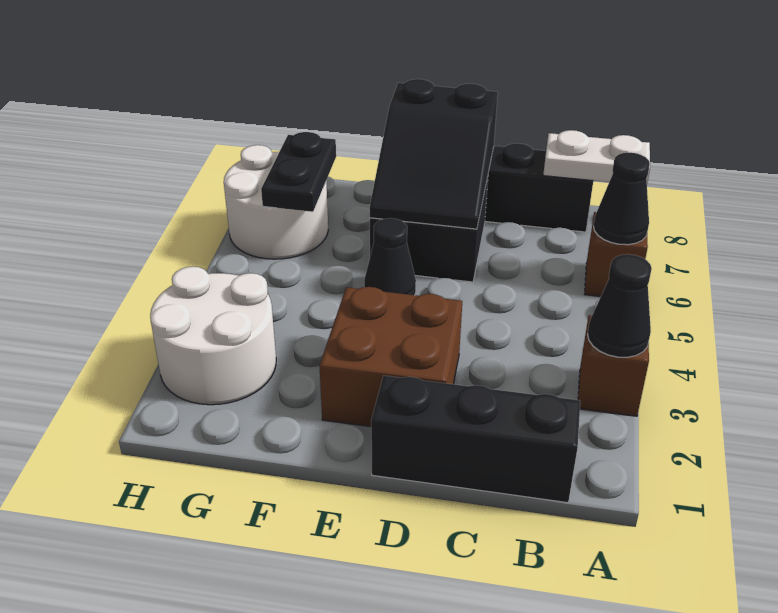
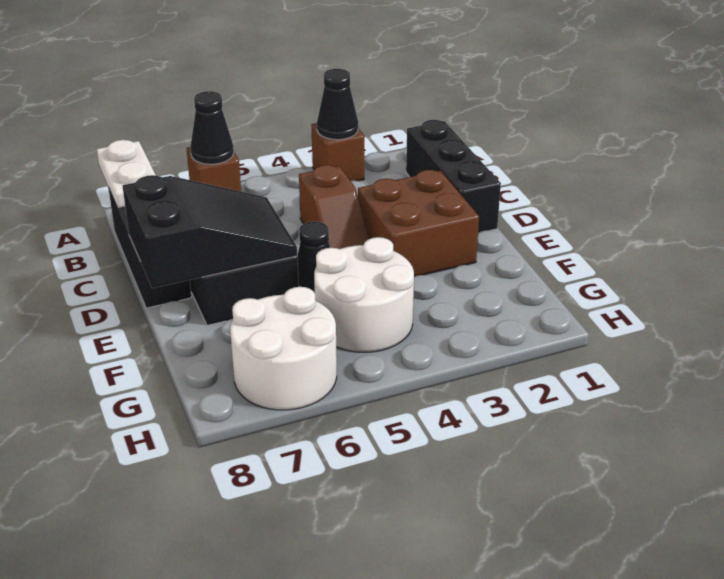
none -> brown slope C4:D4 level 1 top C
white round brick G2:H3 level 1 -> white round brick F4:G5 level 1
black plate G6:G7 level 2 -> none

